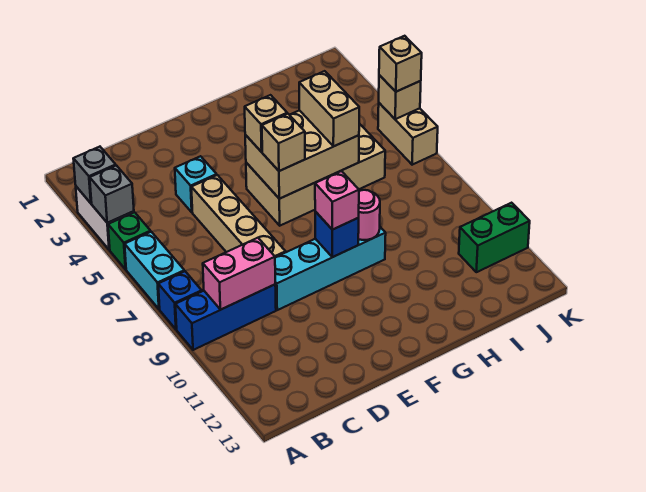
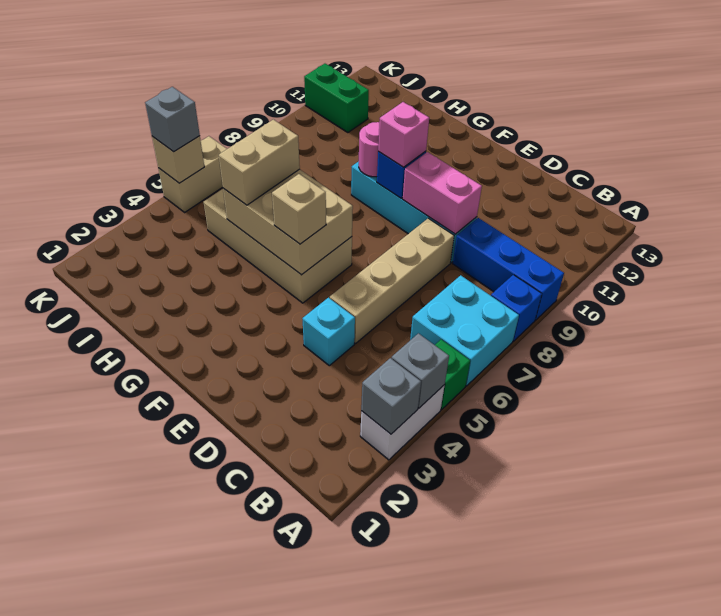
cyan brick A6:A7 level 1 -> cyan brick A6:B7 level 1
pink brick B9:C9 level 2 -> pink brick D9:E9 level 2
tan brick F6 level 3 -> none
tan brick K5 level 3 -> grey brick K5 level 3

